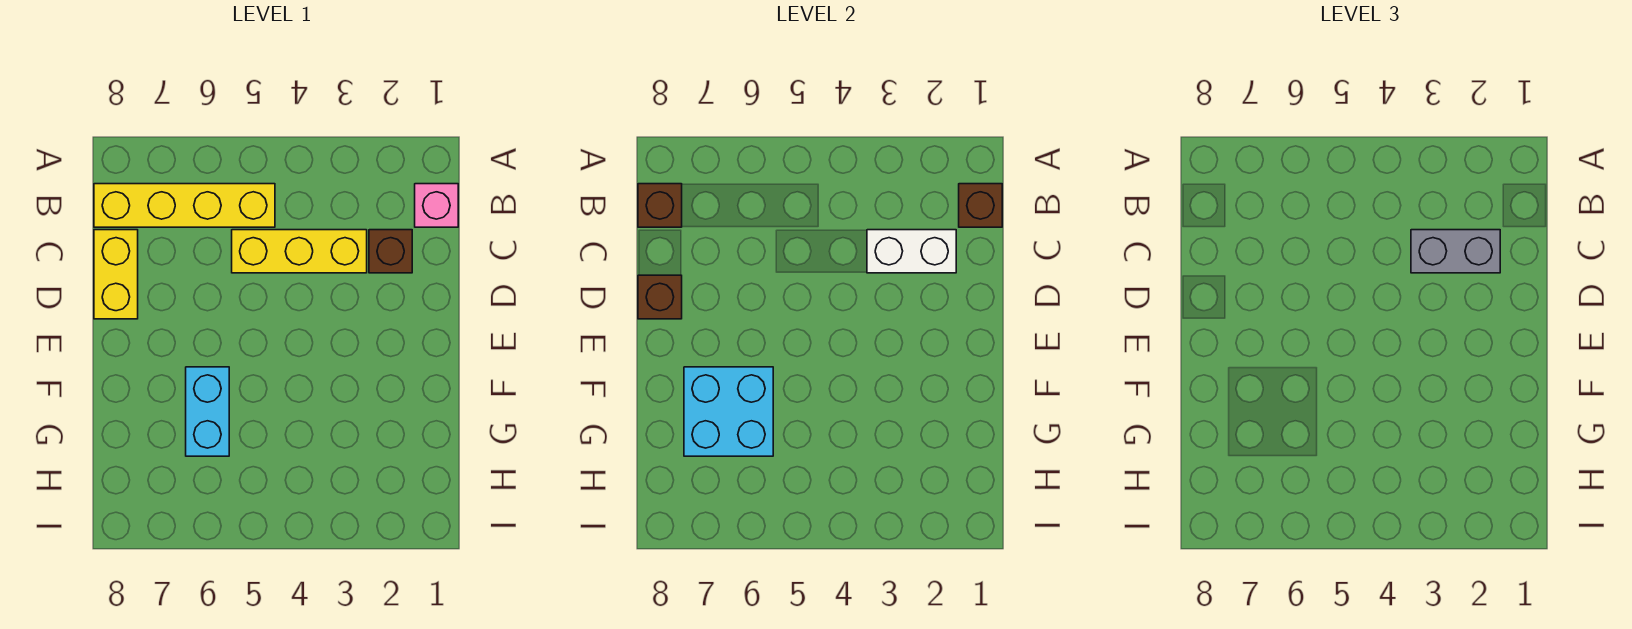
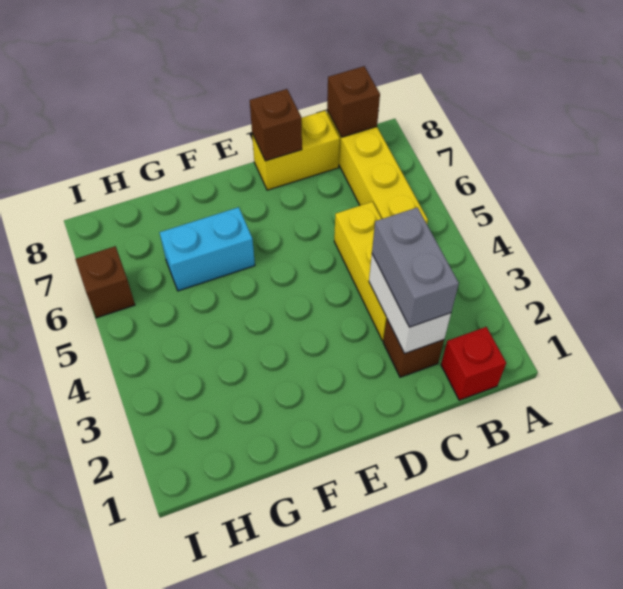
pink brick B1 level 1 -> red brick B1 level 1
brown brick B1 level 2 -> brown brick I6 level 1
cyan brick F6:G7 level 2 -> none

